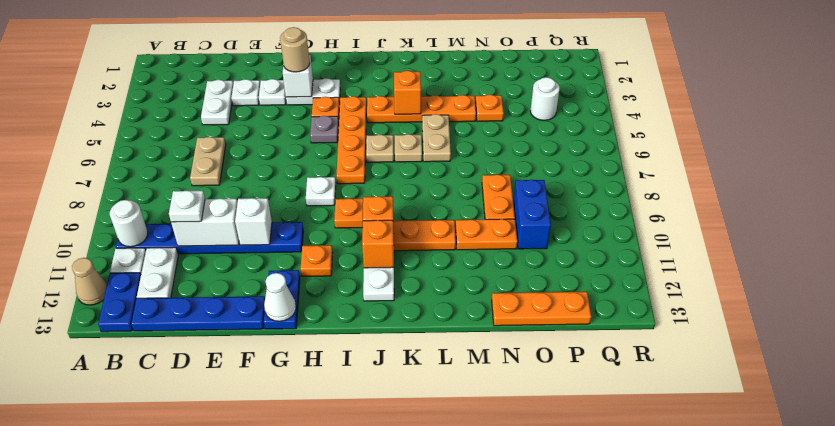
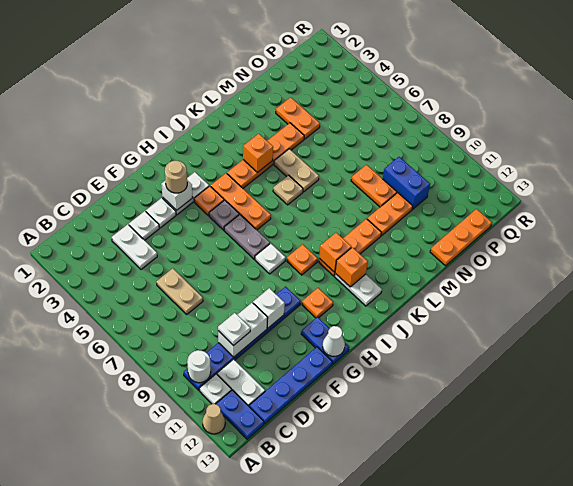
none -> grey plate H6:H7 level 1
orange plate I4:I7 level 1 -> orange plate I4:I6 level 1
tan plate J6 level 1 -> none
orange plate N4 level 1 -> orange plate N3:N4 level 1
white round brick P4 level 1 -> none

